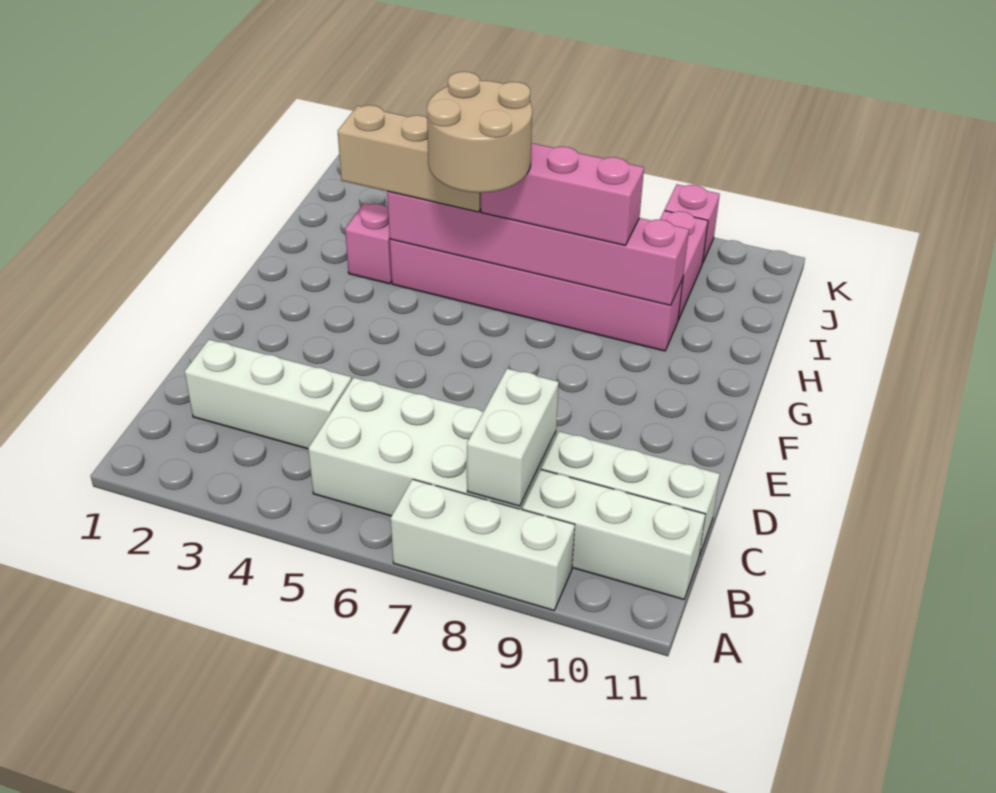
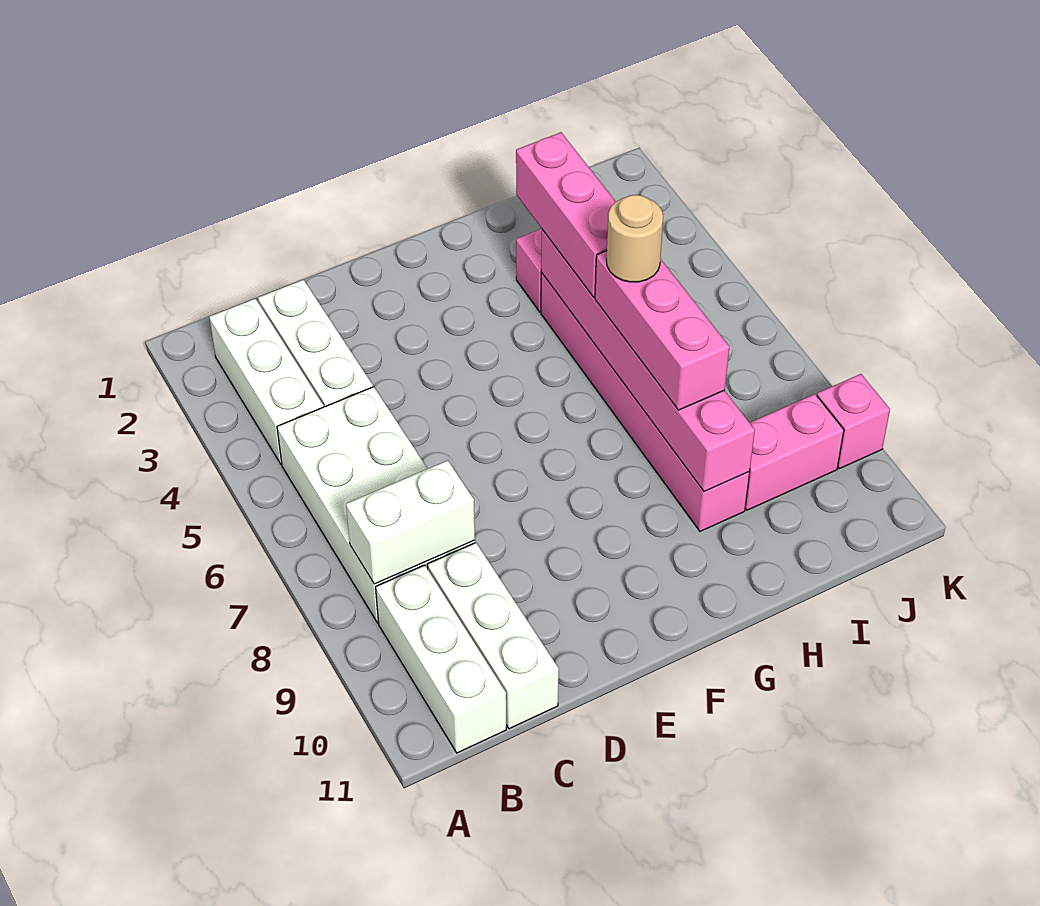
white brick A7:A9 level 1 -> white brick B2:B4 level 1
tan round brick G5:H6 level 4 -> tan round brick H6 level 4
tan brick H3:H5 level 3 -> pink brick H3:H5 level 3

